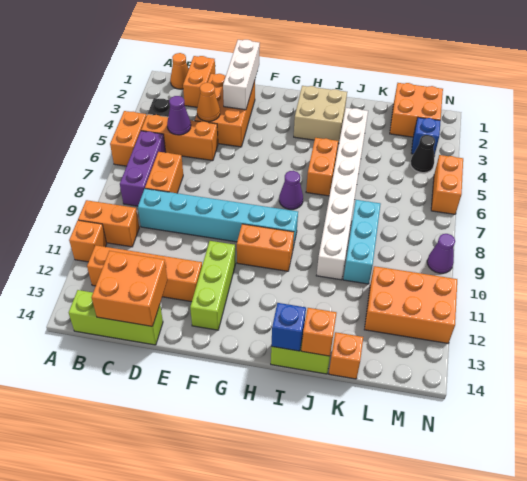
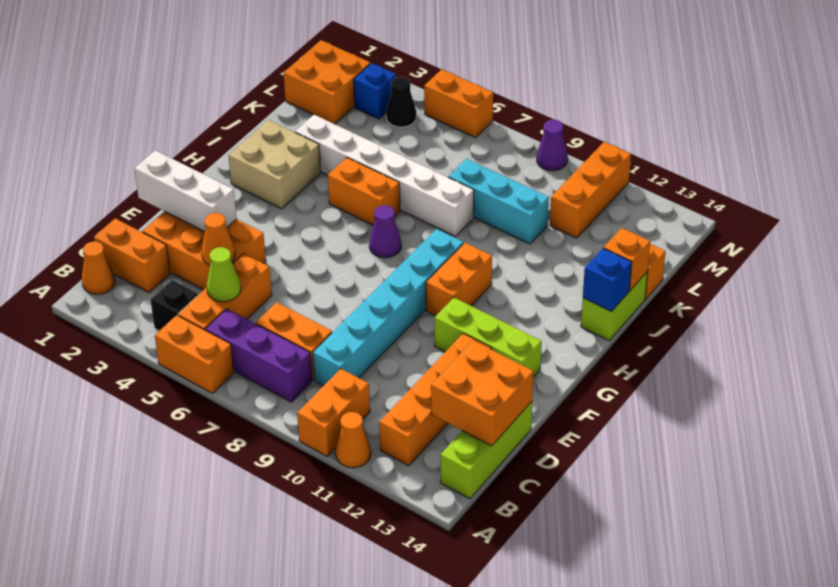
orange brick A11 level 1 -> orange cone A11 level 1
purple cone C5 level 2 -> lime cone C5 level 2
white brick J3:J10 level 1 -> white brick J3:J8 level 1
orange brick L11:N12 level 1 -> orange brick L11:N11 level 1

